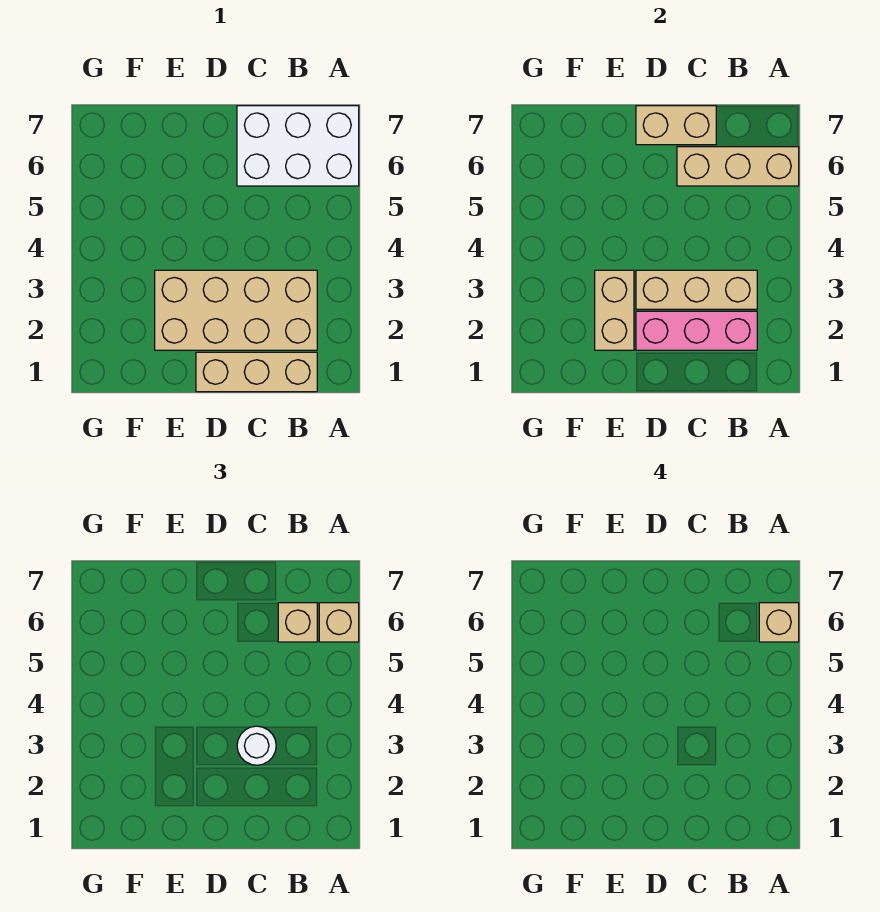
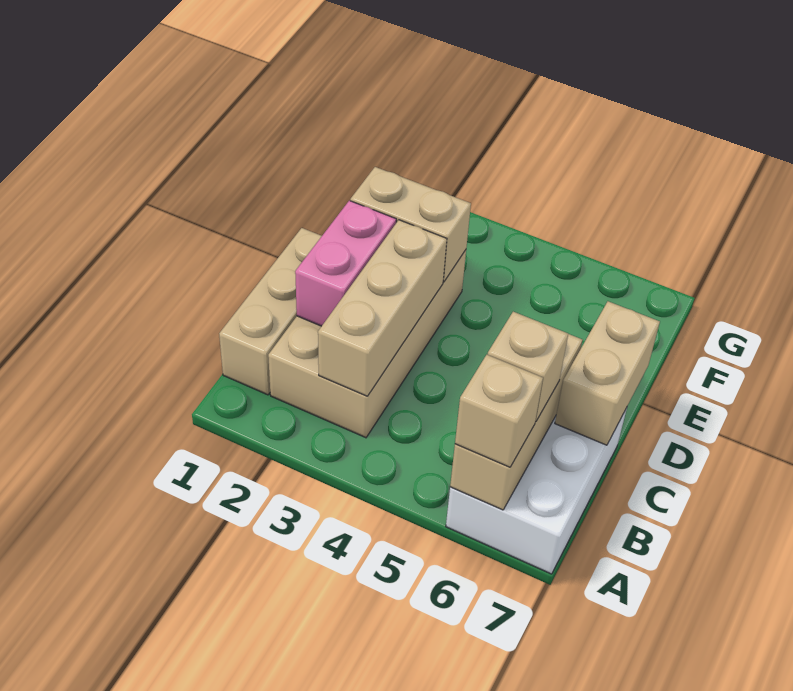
tan brick A6 level 4 -> none
pink brick B2:D2 level 2 -> pink brick C2:D2 level 2
white round brick C3 level 3 -> none

